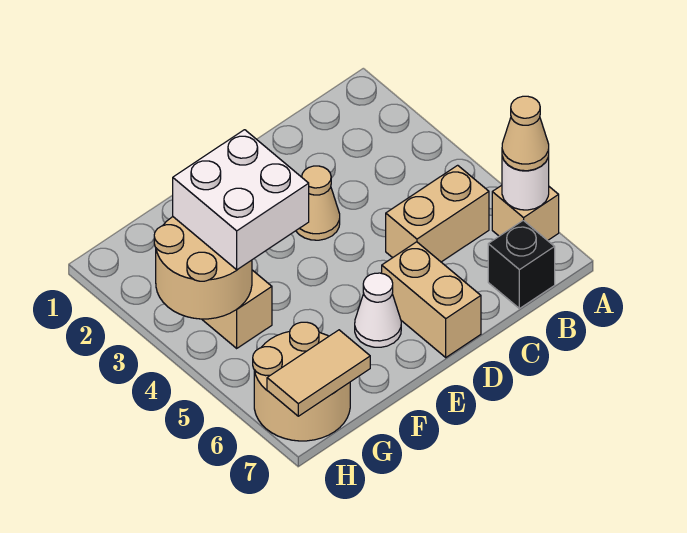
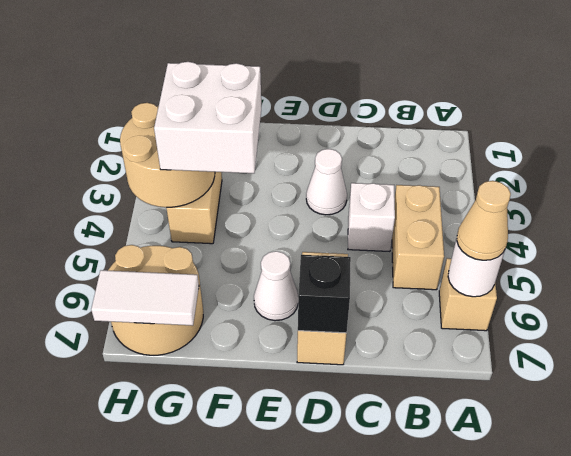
tan brick B5:C5 level 1 -> tan brick B4:B5 level 1
black brick B7 level 1 -> black brick D7 level 2
none -> white brick C4 level 1
tan cone D3 level 1 -> white cone D3 level 1
tan tile G7:H7 level 2 -> white tile G7:H7 level 2

